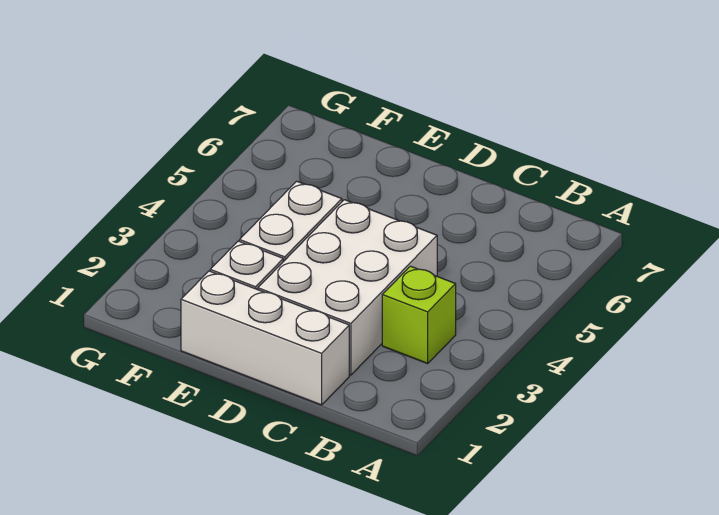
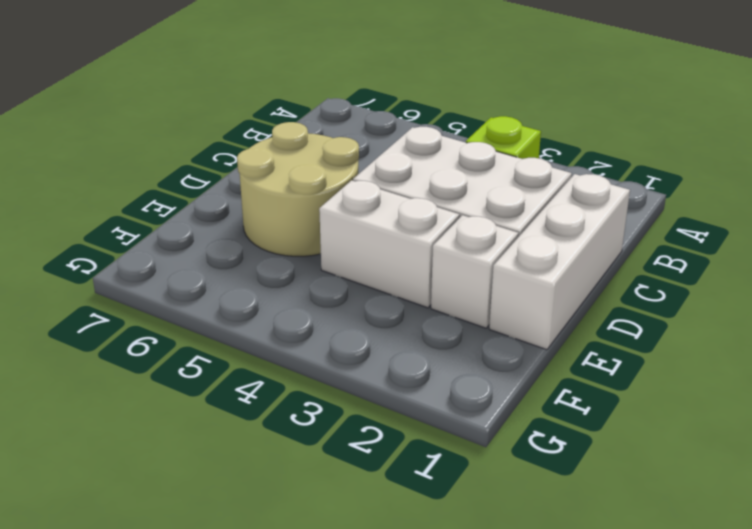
none -> tan round brick D5:E6 level 1

